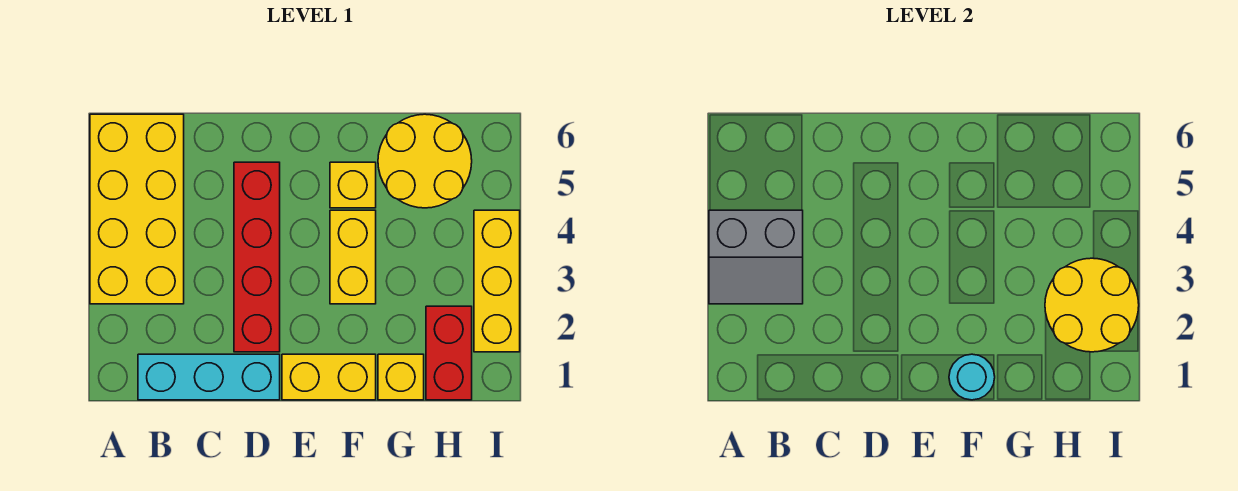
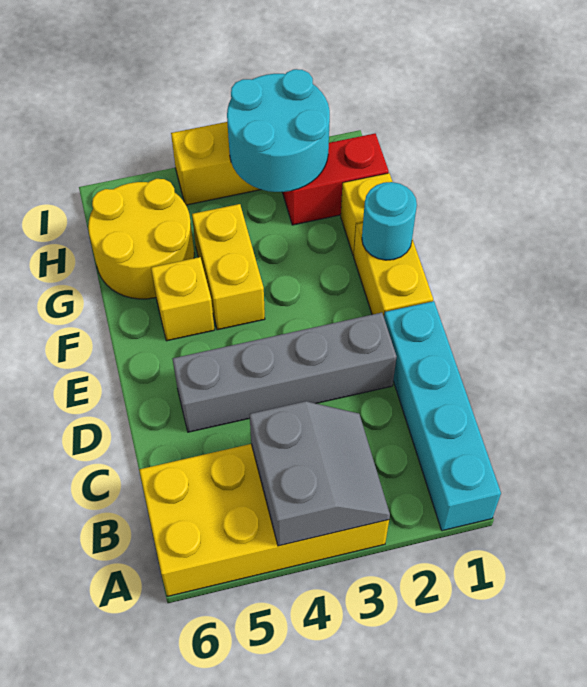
cyan brick B1:D1 level 1 -> cyan brick A1:D1 level 1
red brick D2:D5 level 1 -> grey brick D2:D5 level 1
yellow brick F3:F4 level 1 -> yellow brick F4:G4 level 1
yellow round brick H2:I3 level 2 -> cyan round brick H2:I3 level 2

